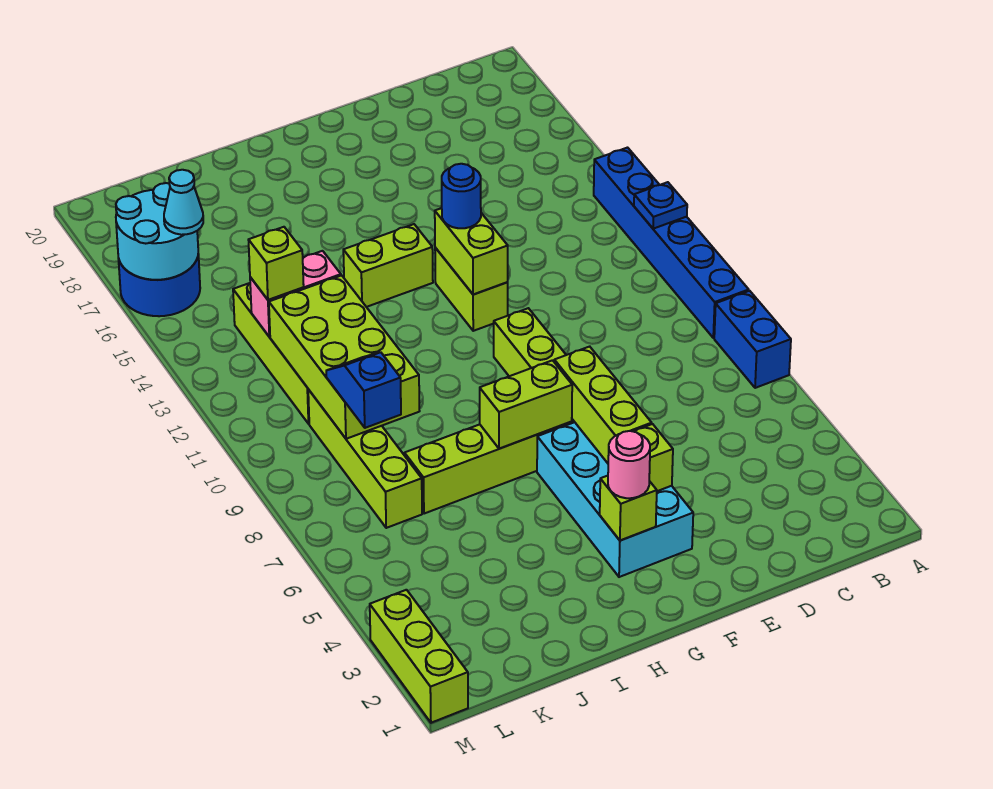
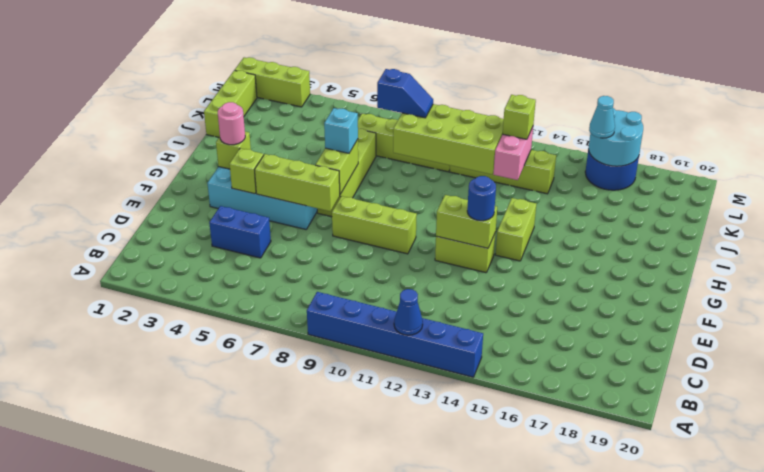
blue brick A7:A8 level 1 -> blue brick D4:D5 level 1
blue plate A12 level 2 -> blue cone A12 level 2
none -> cyan brick H7 level 3
none -> lime brick J1:L1 level 1

